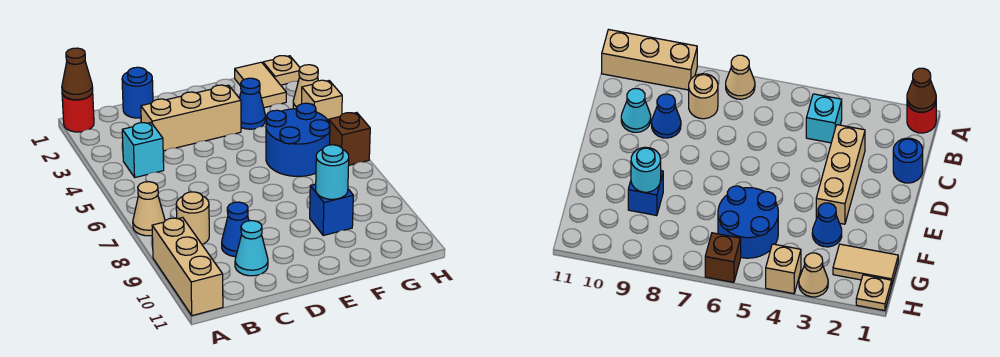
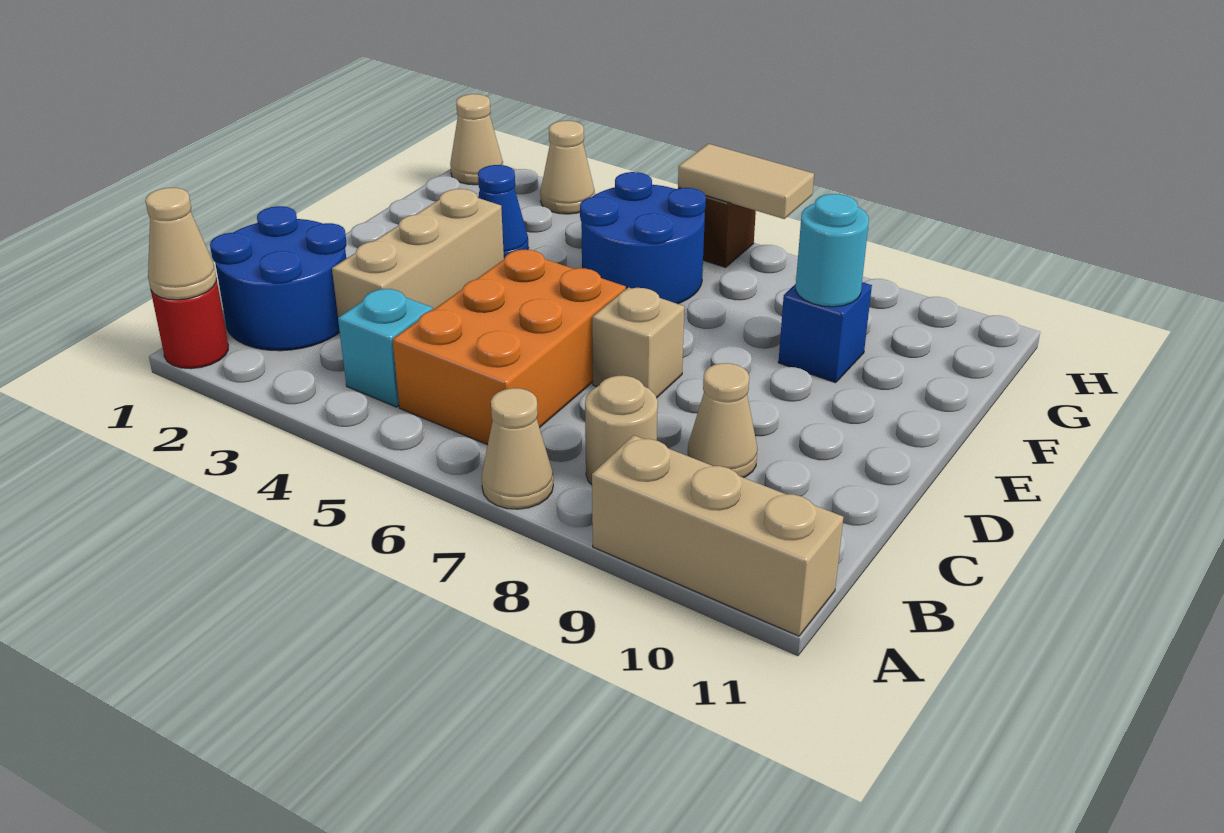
brown cone A1 level 2 -> tan cone A1 level 2
none -> orange brick B5:D6 level 1
blue round brick C1 level 1 -> blue round brick B1:C2 level 1
blue cone C9 level 1 -> tan cone C9 level 1
cyan cone C10 level 1 -> none
tan tile G1:G2 level 1 -> tan tile H6:H7 level 2
tan plate H1 level 1 -> tan cone H1 level 1
tan brick H4 level 1 -> tan brick D7 level 1

